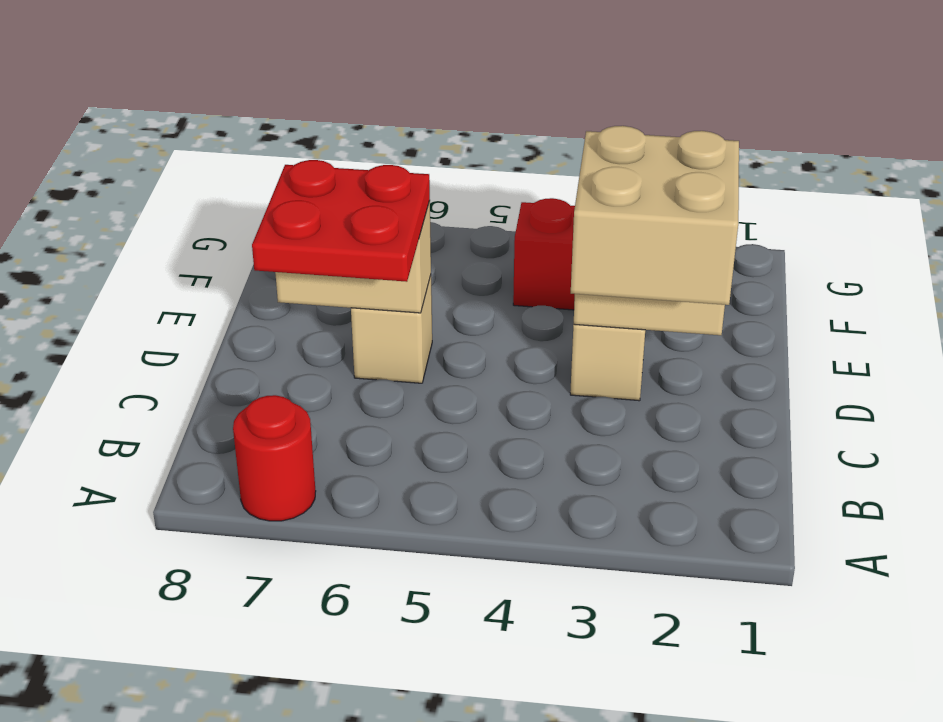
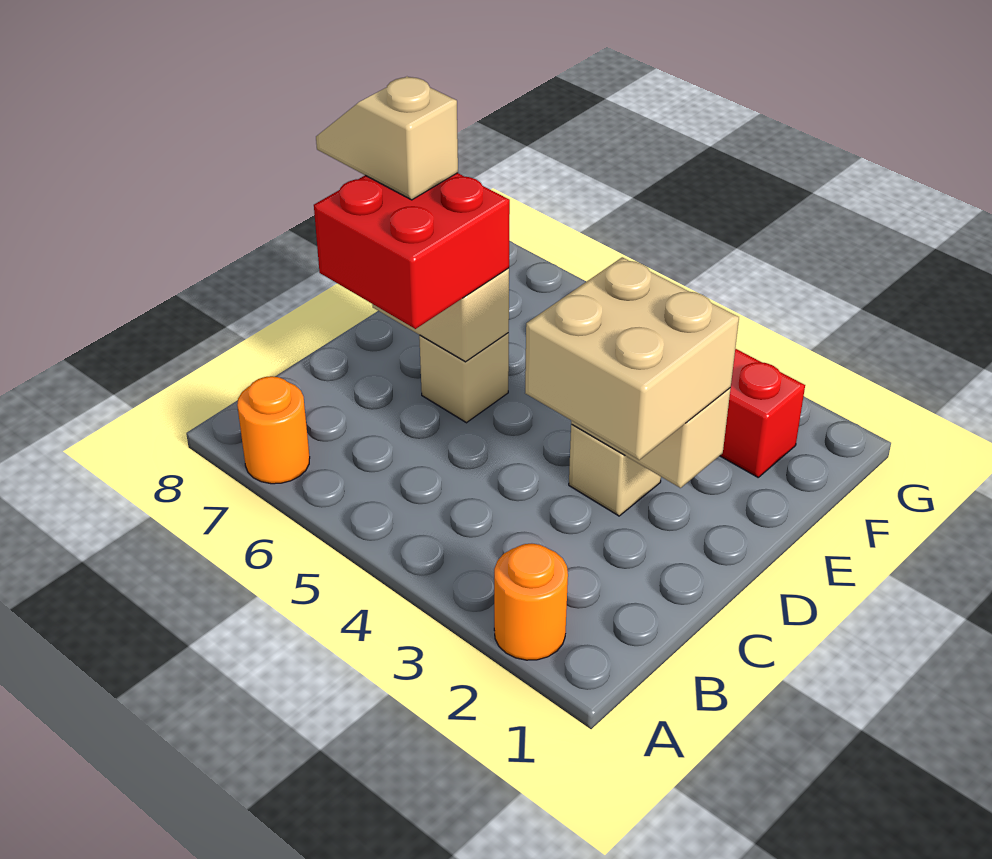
none -> orange round brick A2 level 1
red round brick A7 level 1 -> orange round brick A7 level 1
red plate C6:D7 level 3 -> red brick C6:D7 level 3
none -> tan slope D7:D8 level 4 top 7

